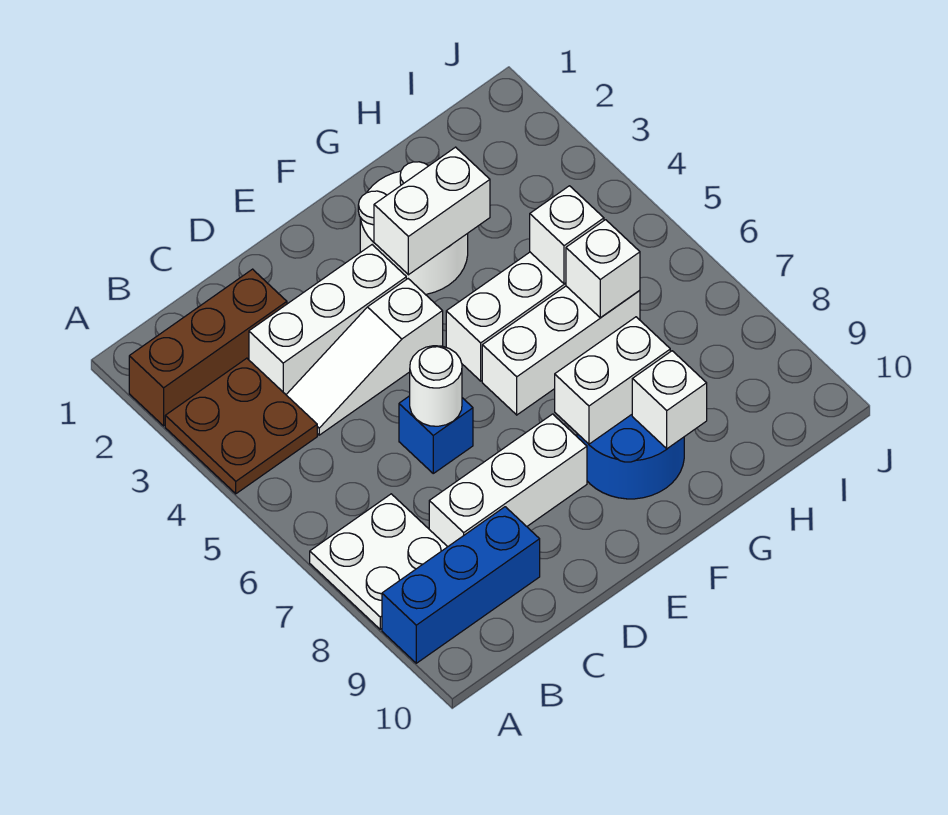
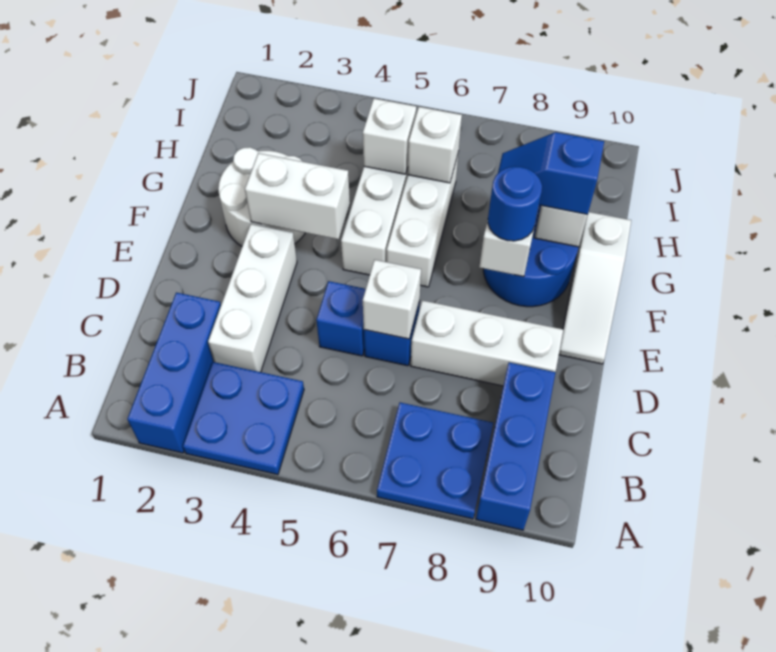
brown brick A2:C2 level 1 -> blue brick A2:C2 level 1
brown plate A3:B4 level 1 -> blue plate A3:B4 level 1
white plate A7:B8 level 1 -> blue plate A7:B8 level 1
white slope C4:E4 level 1 top E -> white slope E10:G10 level 1 top G
white brick C8:E8 level 1 -> white brick D7:D9 level 1
none -> blue brick D5 level 1
white round brick D6 level 2 -> white brick D6 level 2
white brick F3:G3 level 2 -> white brick F3:F4 level 2
none -> blue round brick F8 level 3
none -> blue slope G8:G9 level 3 top 9

